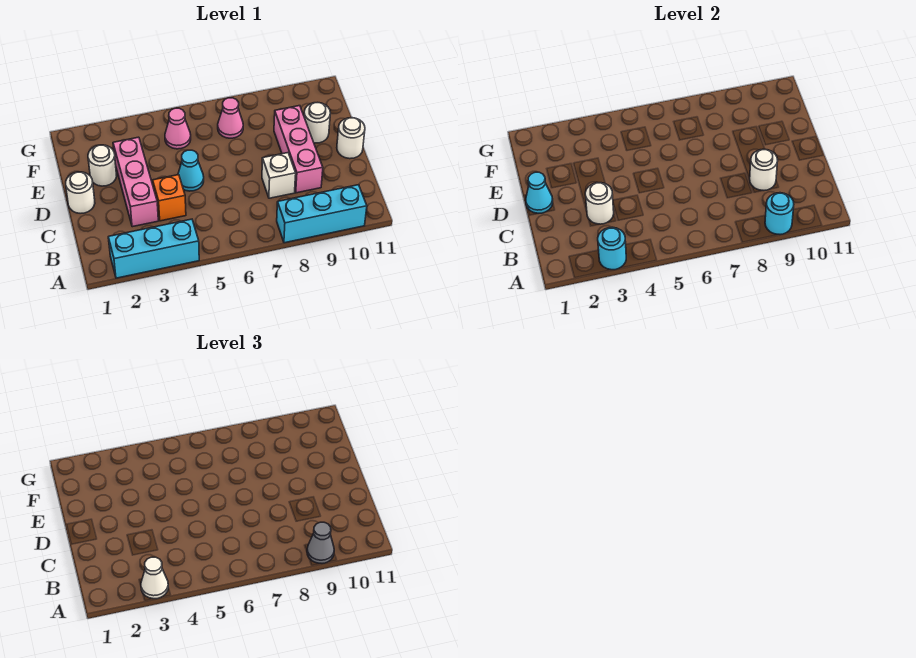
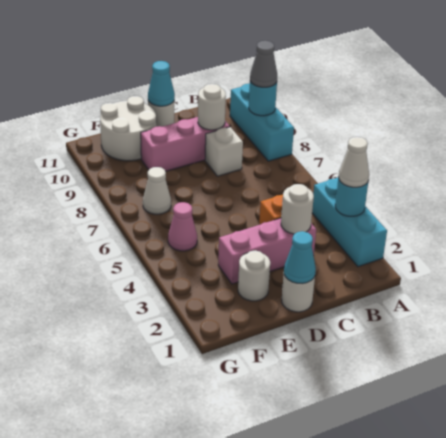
cyan cone D5 level 1 -> cyan cone D11 level 2
white round brick E10 level 1 -> white round brick E10:F11 level 1
pink cone F7 level 1 -> white cone F7 level 1

